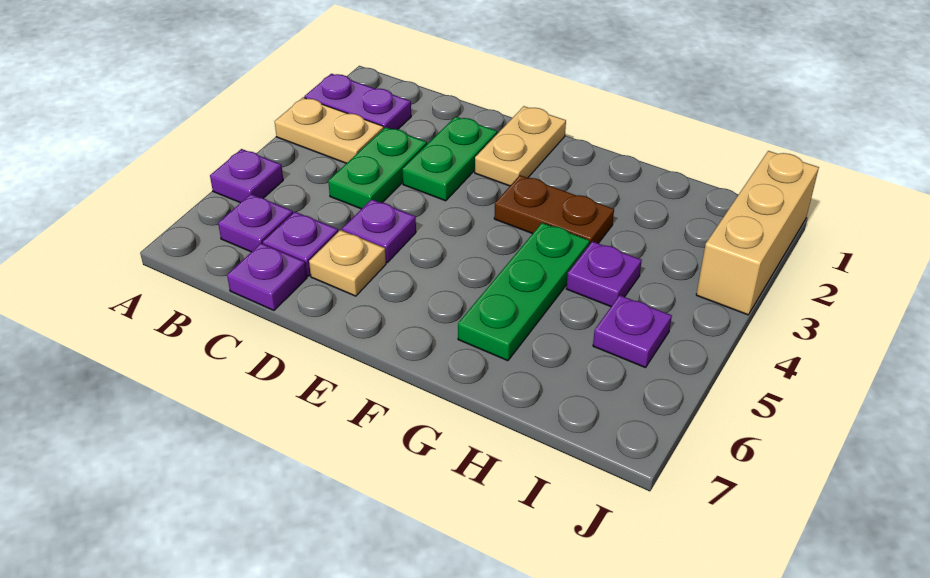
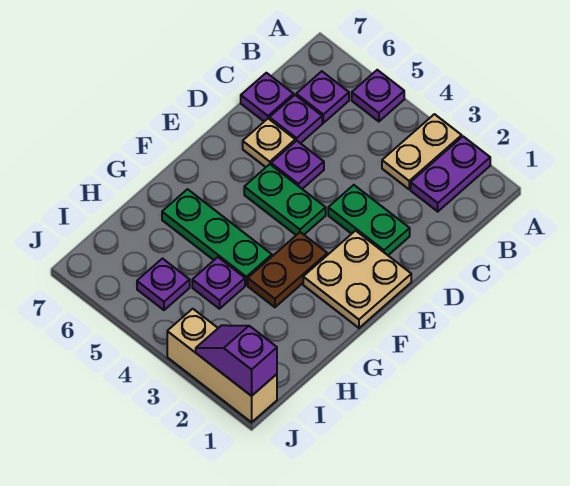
green plate C3:C4 level 1 -> green plate E4:E5 level 1
tan plate E1:E2 level 1 -> tan plate E1:F2 level 1
none -> purple slope J1:J2 level 2 top 1

